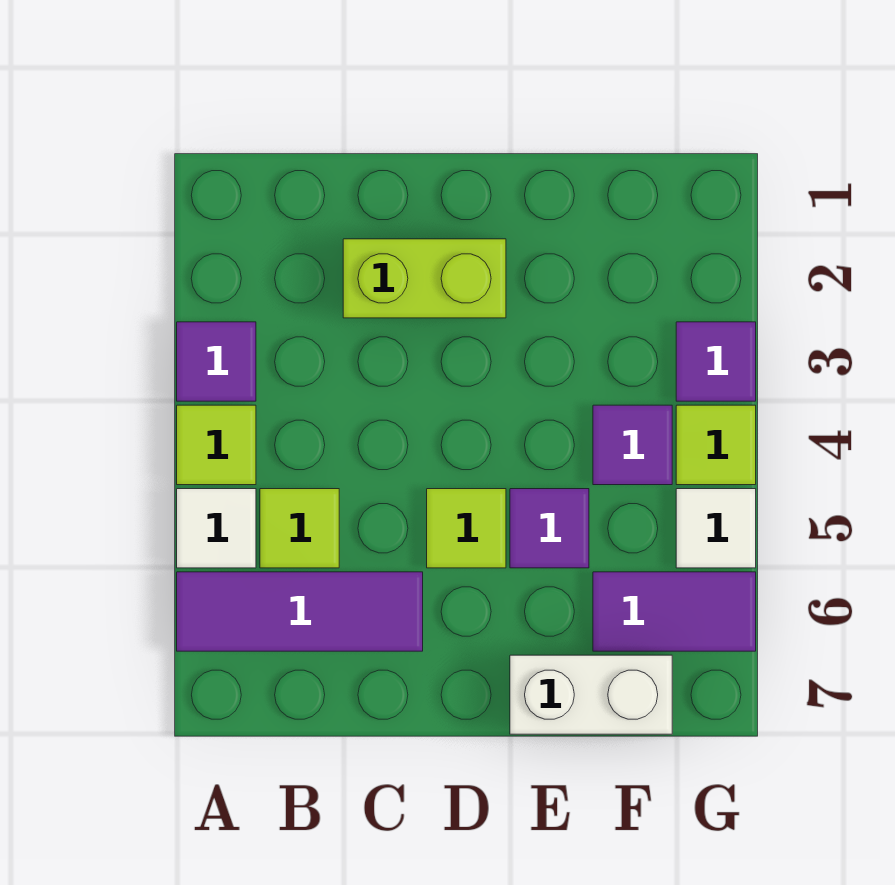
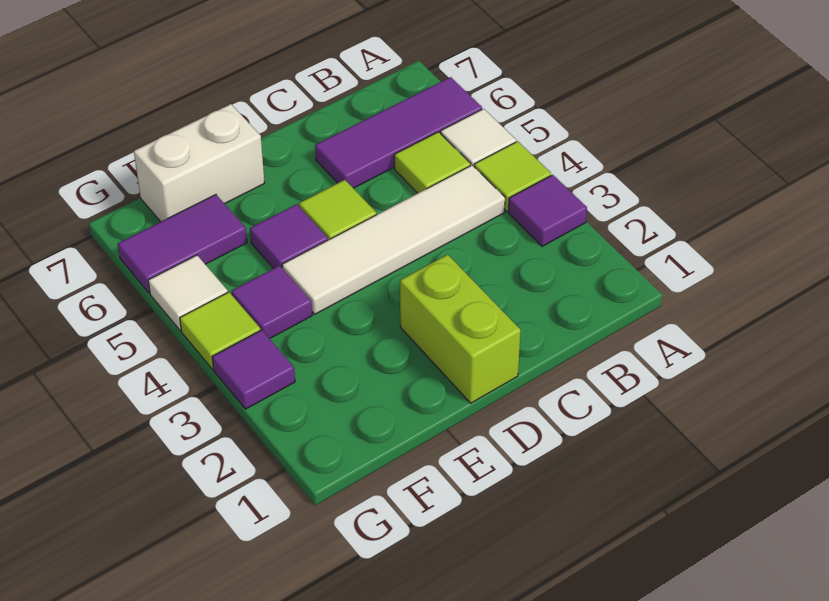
none -> white tile B4:E4 level 1
lime brick C2:D2 level 1 -> lime brick D1:D2 level 1

